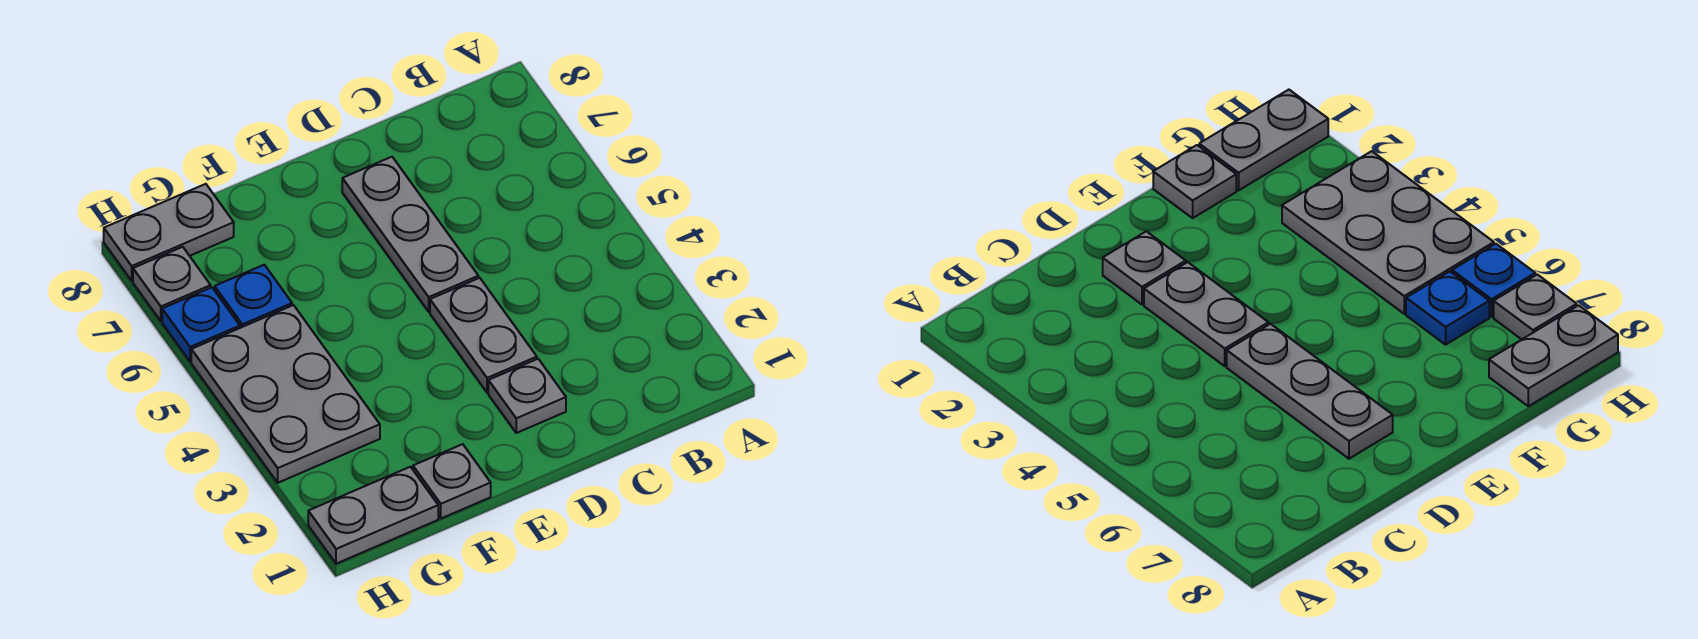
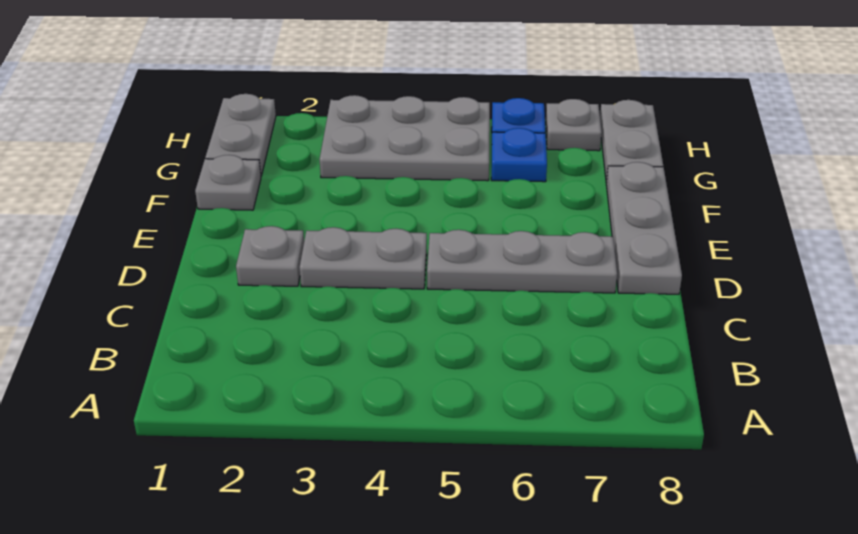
none -> grey plate D8:F8 level 1

